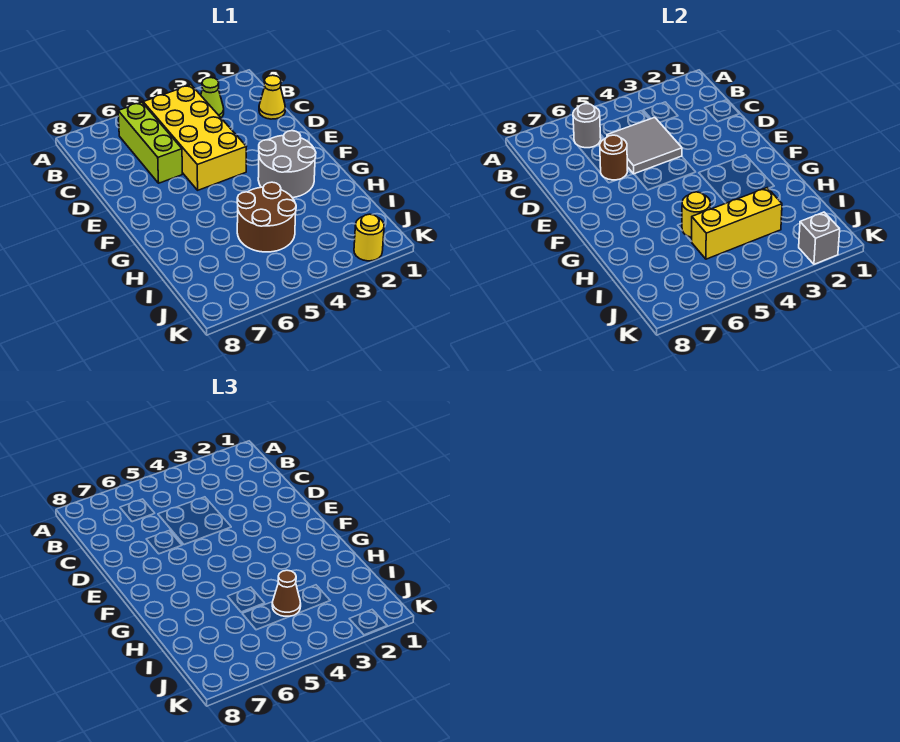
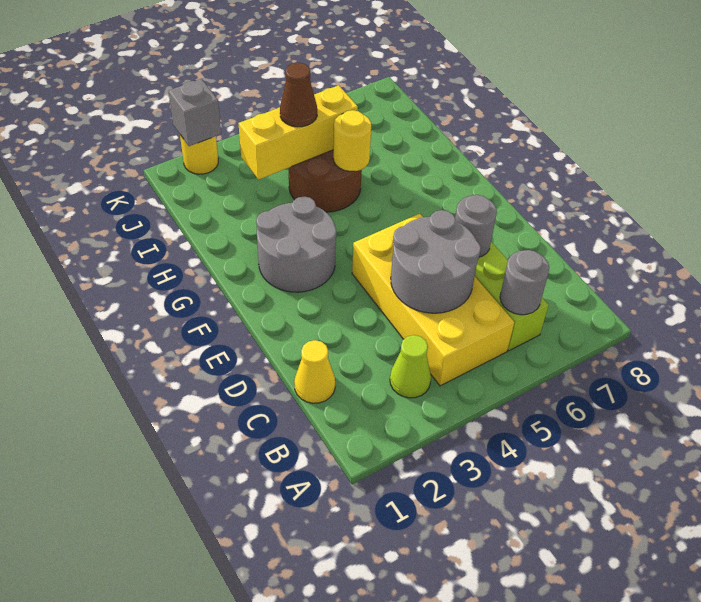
grey tile C4:D5 level 2 -> grey round brick C4:D5 level 2
brown round brick D6 level 2 -> grey round brick D6 level 2

